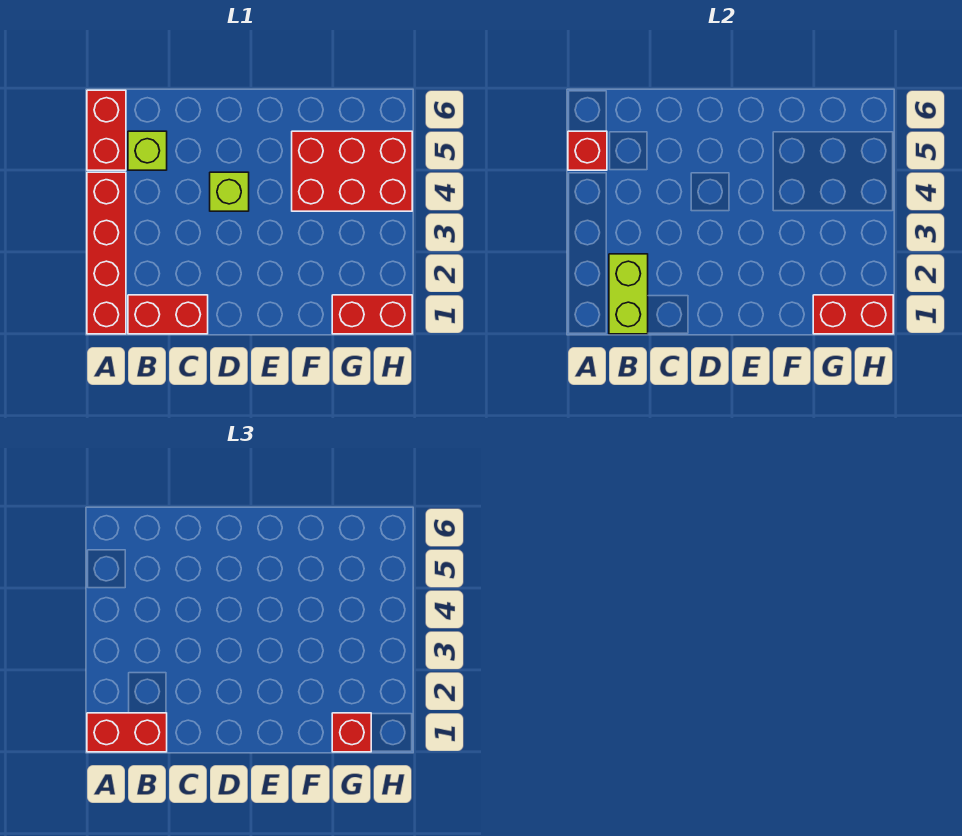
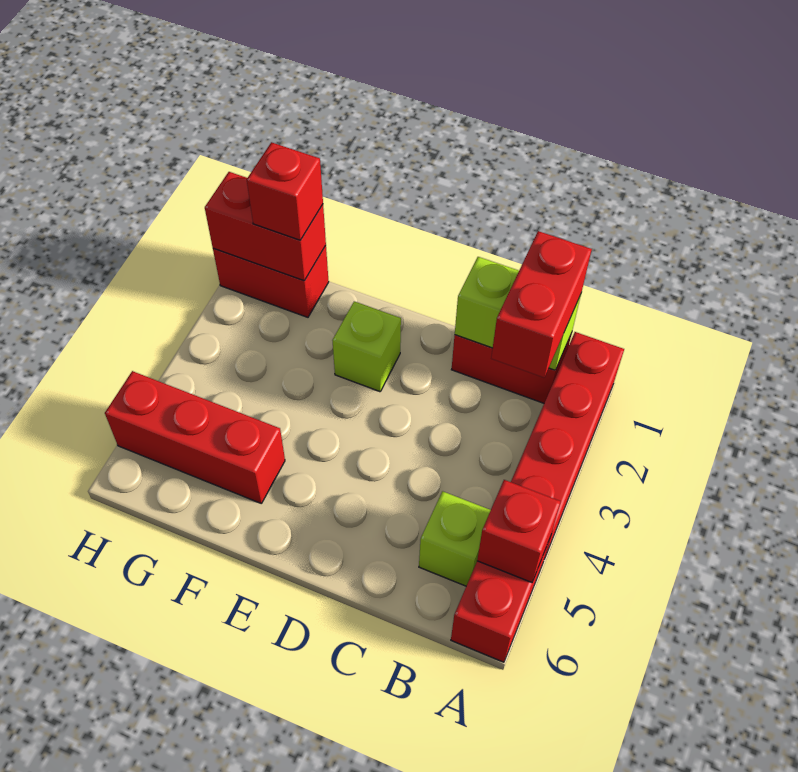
red brick A1:B1 level 3 -> red brick B1:B2 level 3
lime brick B1:B2 level 2 -> lime brick B1:C1 level 2
lime brick D4 level 1 -> lime brick E2 level 1
red brick F4:H5 level 1 -> red brick F5:H5 level 1

